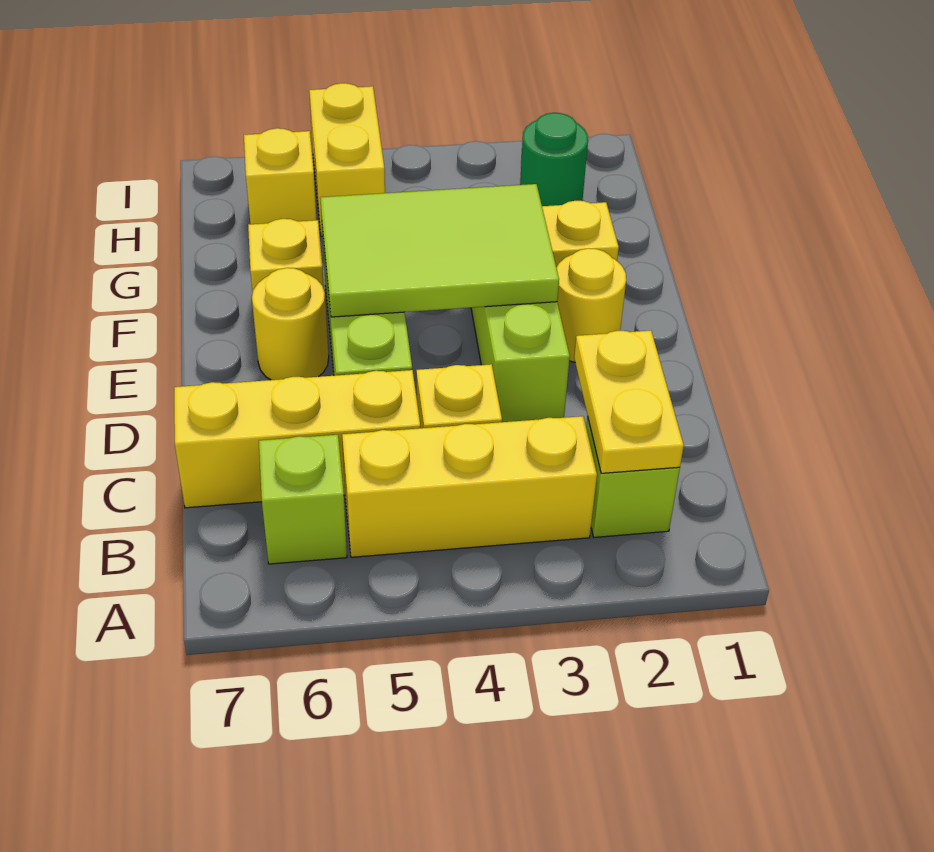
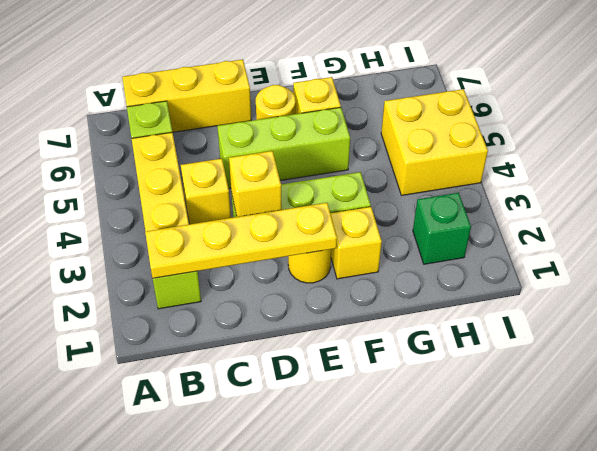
yellow plate B2:C2 level 2 -> yellow plate B2:E2 level 2
yellow brick C5:C7 level 1 -> yellow brick B7:D7 level 1
lime tile E3:F5 level 2 -> none
green round brick H2 level 1 -> green brick H2 level 1
yellow brick H5:I5 level 1 -> yellow brick H4:I5 level 1
yellow brick H6 level 1 -> yellow brick D3 level 2

